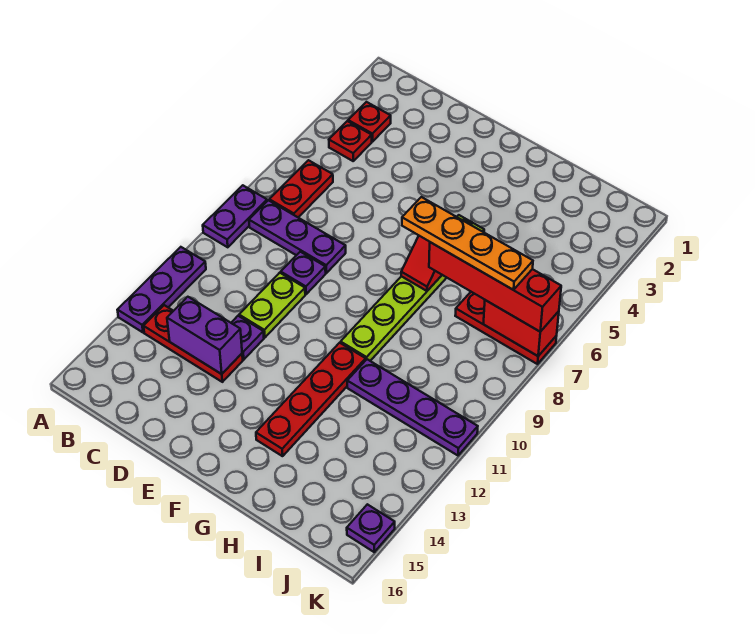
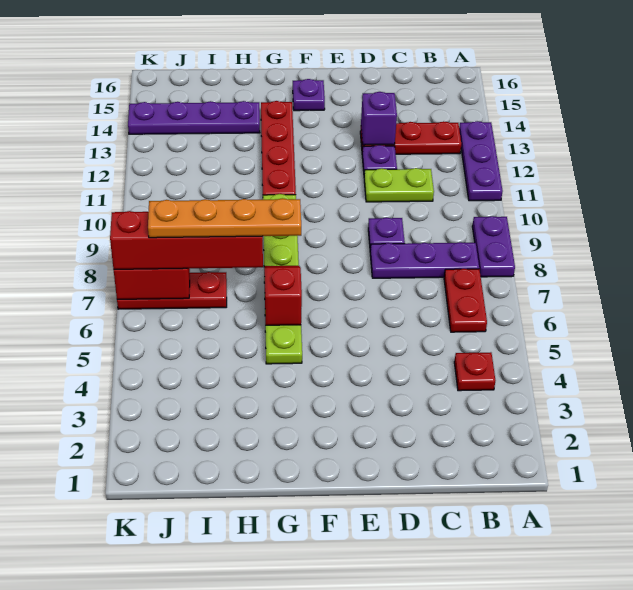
red plate B3 level 1 -> none
purple brick C13:D13 level 2 -> purple brick D13 level 2
lime plate D10:D11 level 1 -> lime plate C11:D11 level 1
purple plate H11:K11 level 1 -> purple plate H14:K14 level 1
purple plate K15 level 1 -> purple plate F15 level 1

